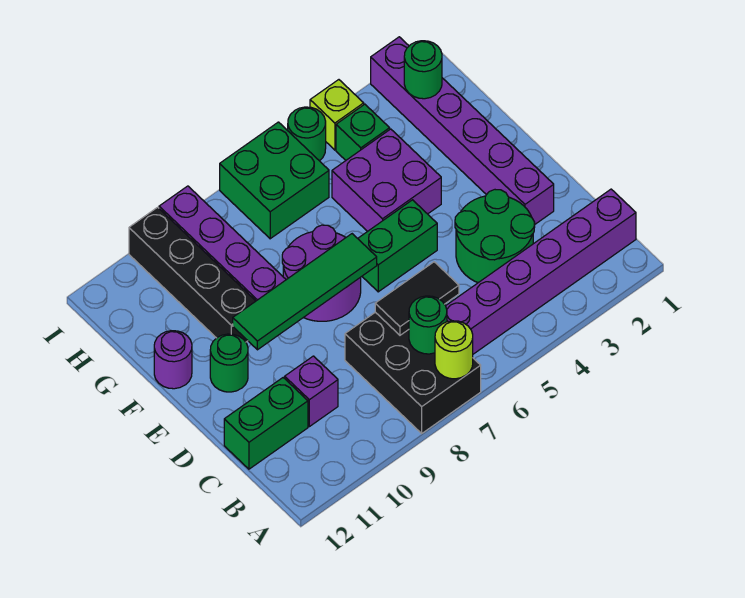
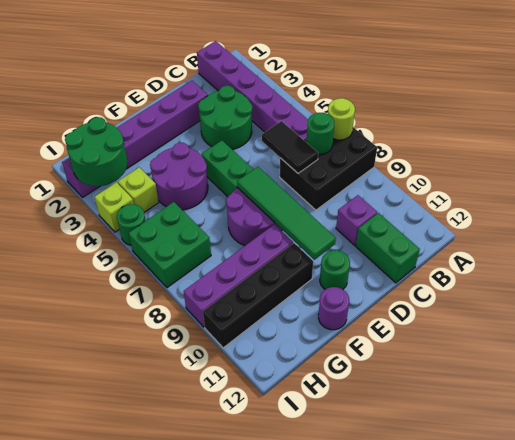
purple brick F4:G5 level 1 -> purple round brick F4:G5 level 1
green round brick H2 level 2 -> green round brick H2:I3 level 2
green brick H4 level 1 -> lime brick H4 level 1

